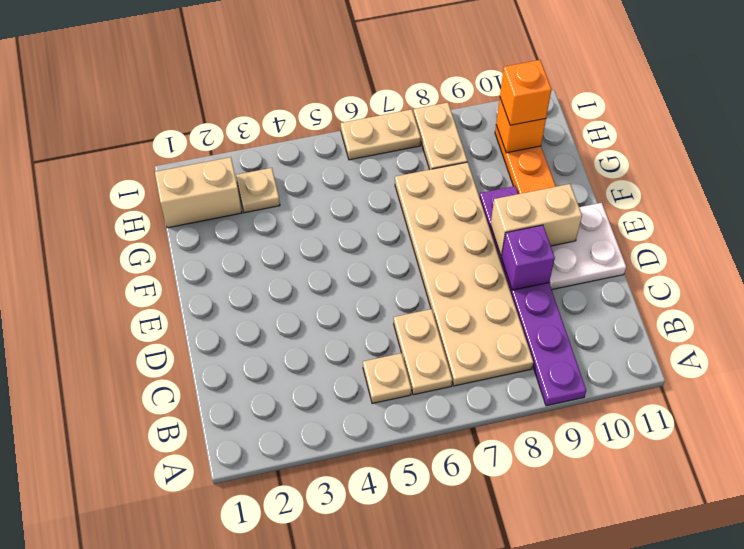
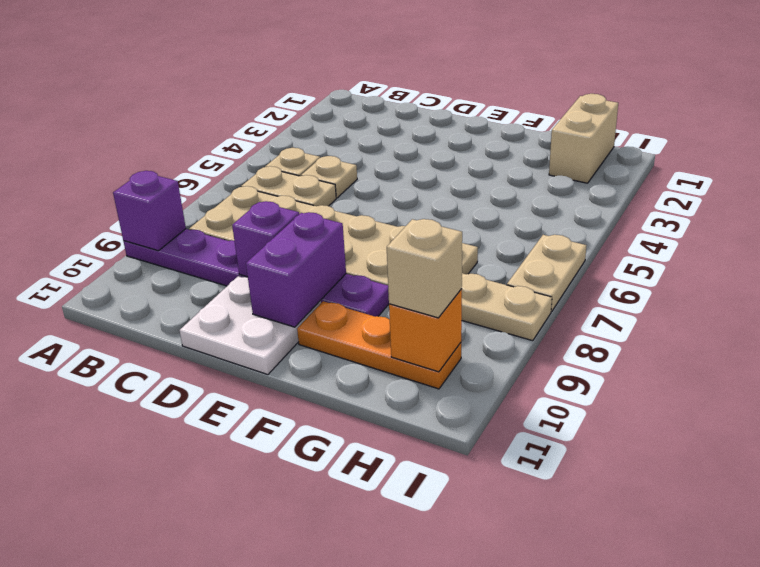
none -> purple brick A9 level 2
tan brick E9:E10 level 2 -> purple brick E9:E10 level 2
tan plate H3 level 1 -> tan plate C5 level 1
orange brick H10 level 3 -> tan brick H10 level 3

